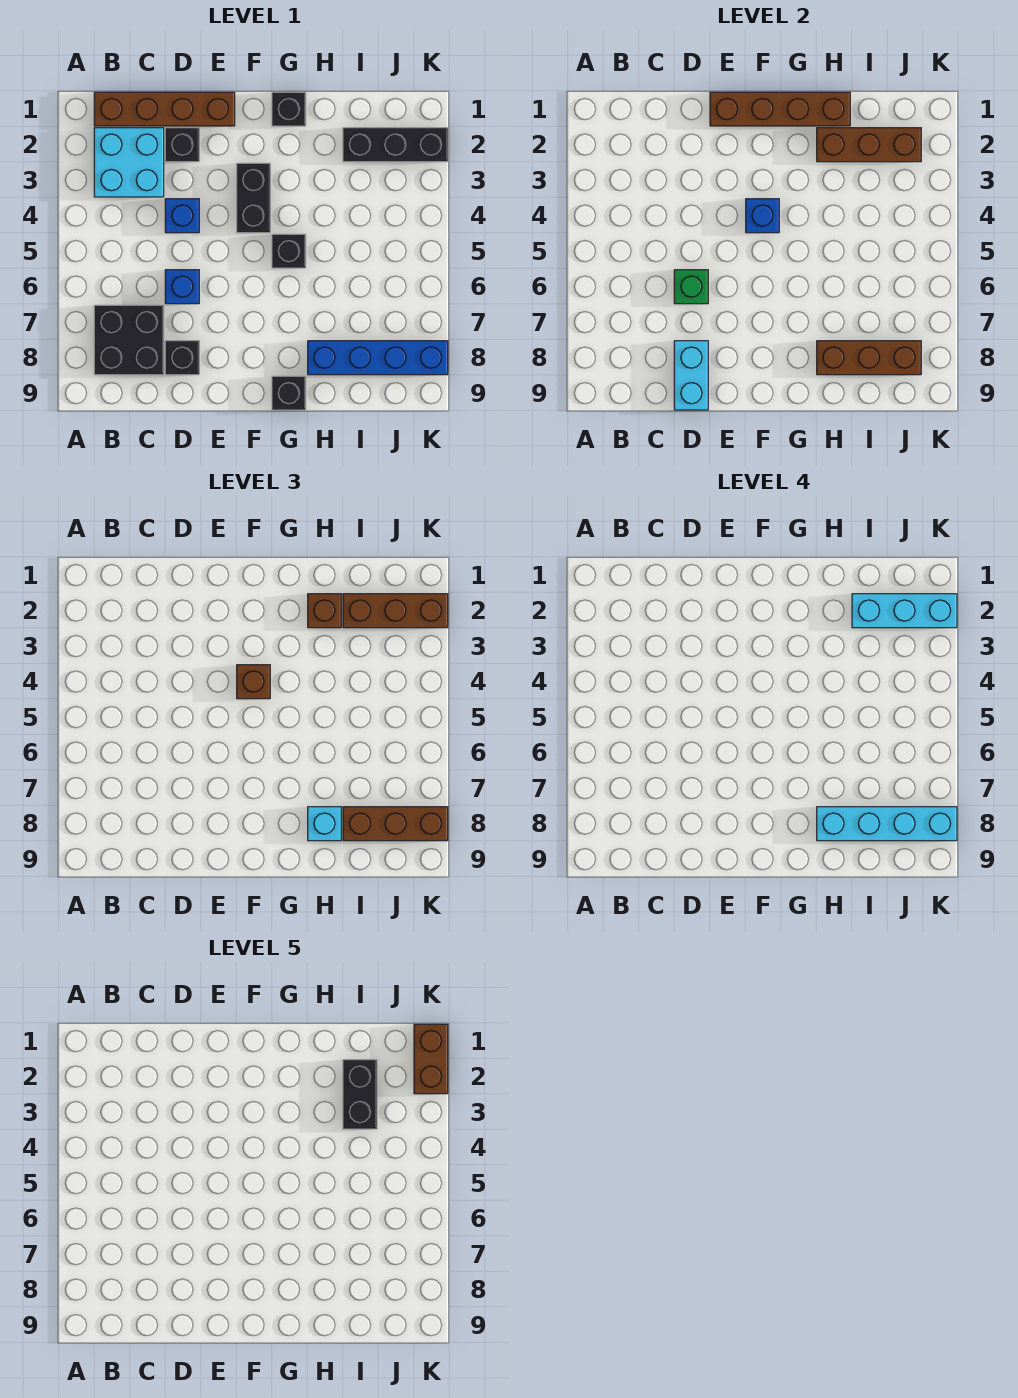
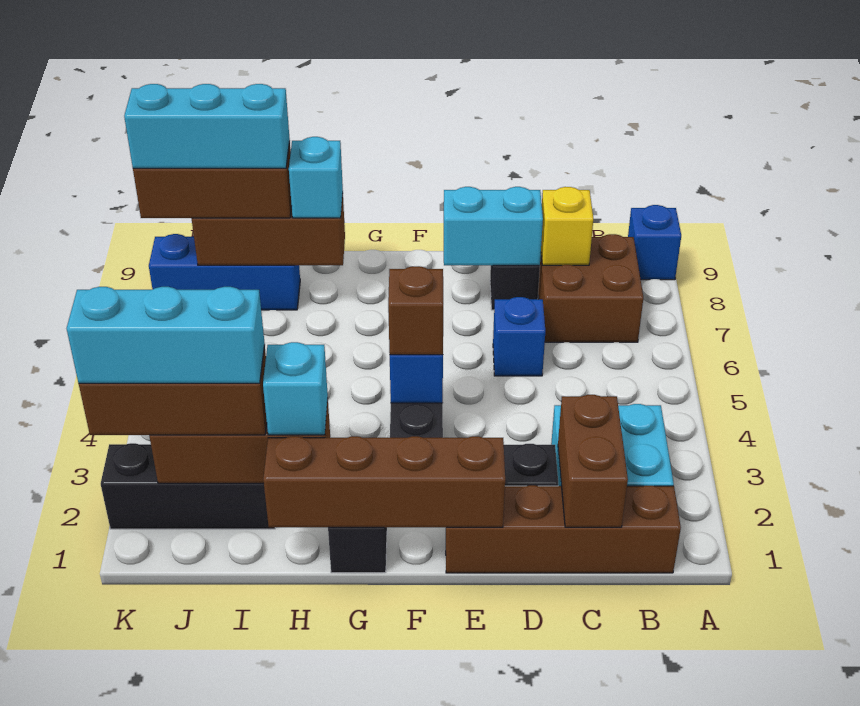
black brick B7:C8 level 1 -> brown brick B7:C8 level 1
none -> yellow brick C8 level 2
blue brick D4 level 1 -> blue brick A9 level 1
green brick D6 level 2 -> none
cyan brick D8:D9 level 2 -> cyan brick D8:E8 level 2
black brick G5 level 1 -> none
black brick G9 level 1 -> none
brown brick H2 level 3 -> cyan brick H2 level 3
blue brick H8:K8 level 1 -> blue brick I8:K8 level 1
cyan brick H8:K8 level 4 -> cyan brick I8:K8 level 4
black brick I2:I3 level 5 -> none
brown brick K1:K2 level 5 -> brown brick C1:C2 level 2

